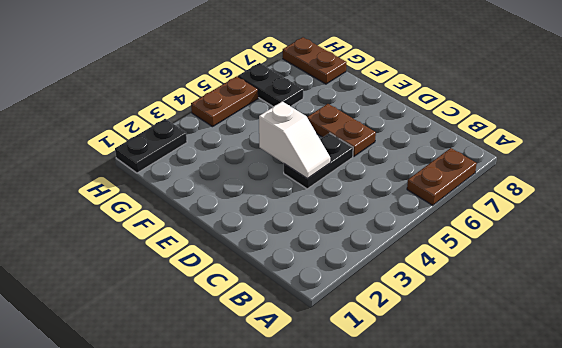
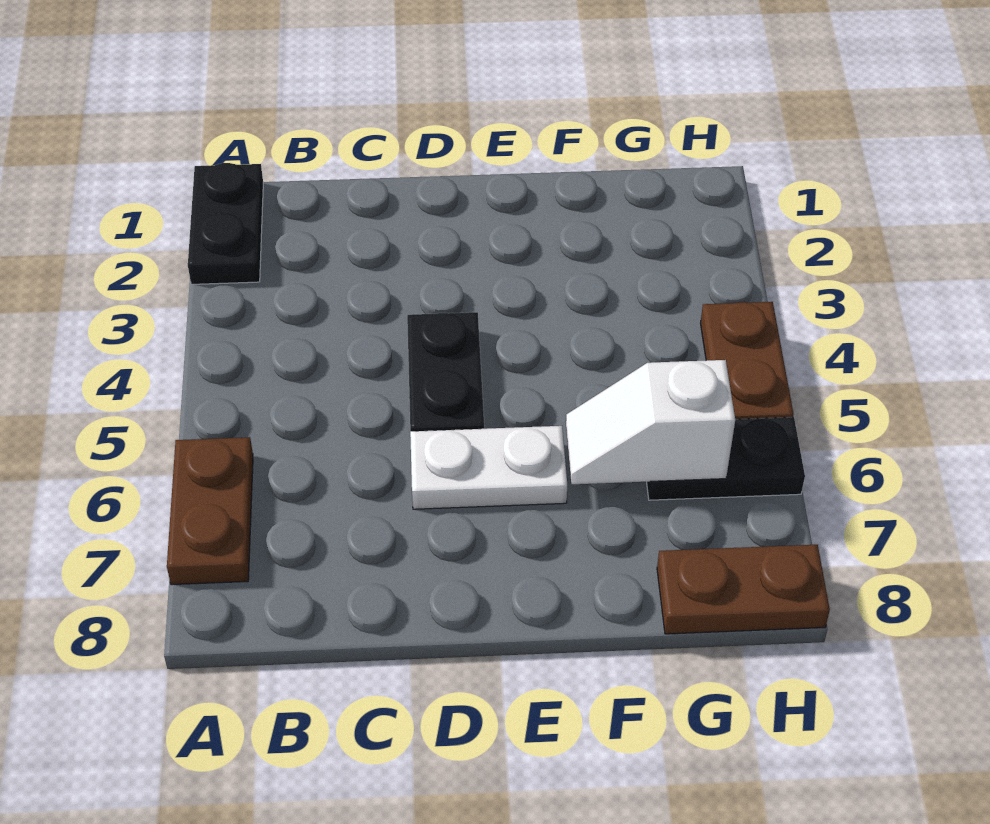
white slope D4:E4 level 2 top E -> white slope F6:G6 level 2 top G
brown plate D6:E6 level 1 -> white plate D6:E6 level 1
black plate H1:H2 level 1 -> black plate A1:A2 level 1

